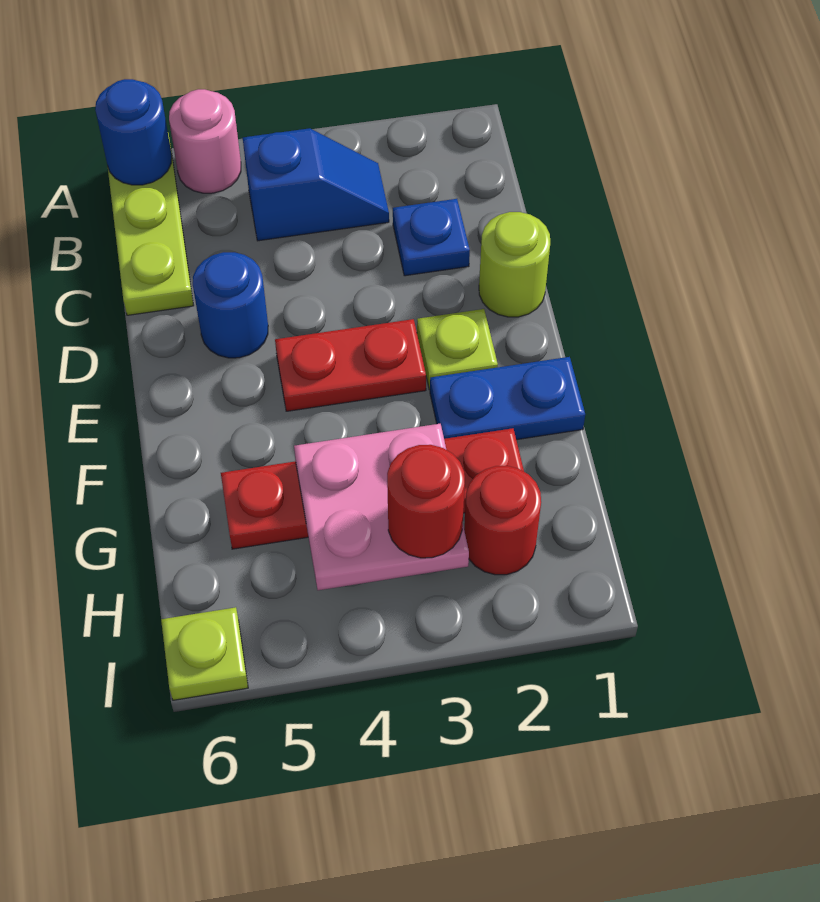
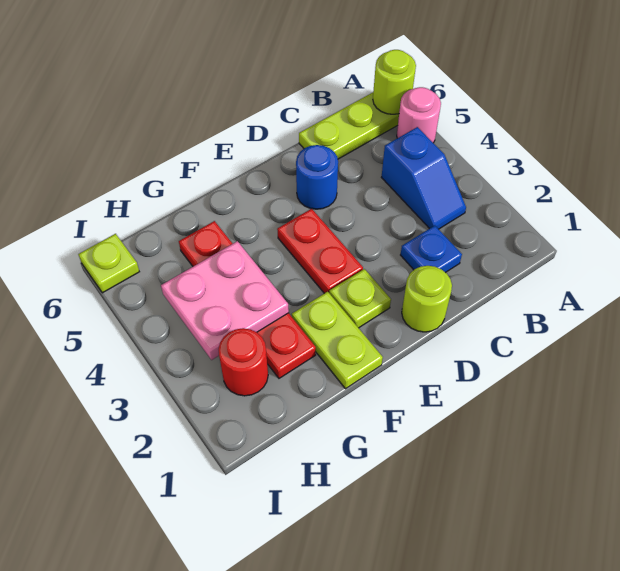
blue round brick A6 level 2 -> lime round brick A6 level 2
blue plate F1:F2 level 1 -> lime plate F1:F2 level 1
red round brick H3 level 3 -> none

